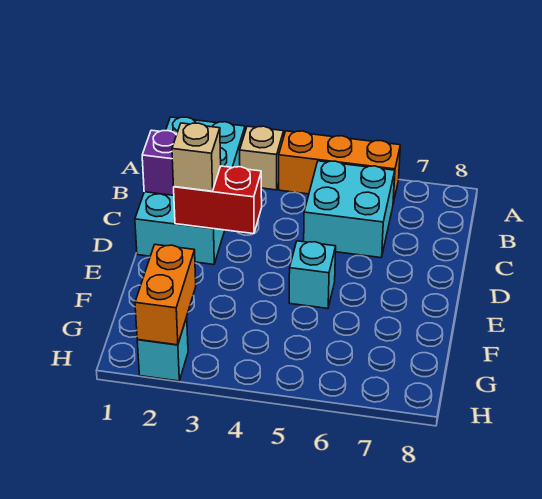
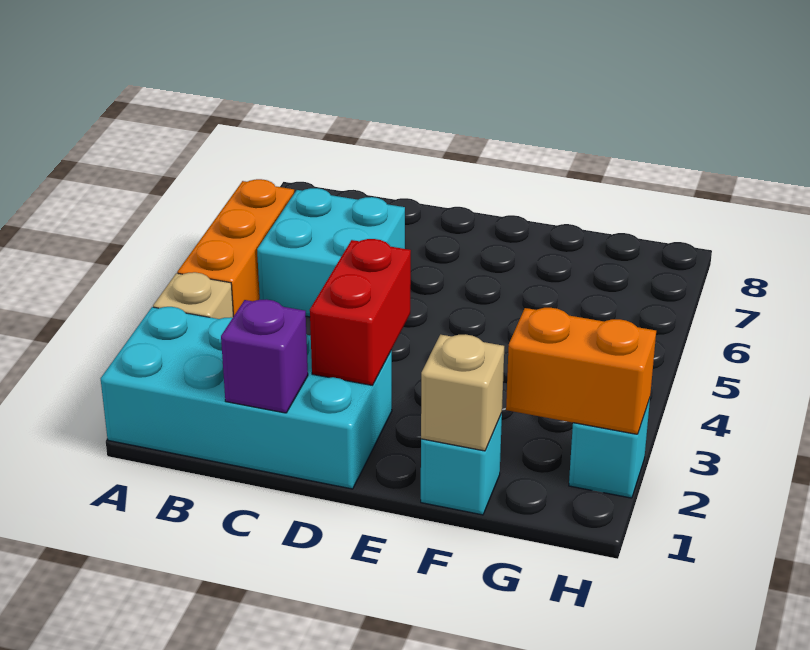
tan brick D2 level 3 -> tan brick F1 level 2
cyan brick E5 level 1 -> cyan brick F1 level 1

